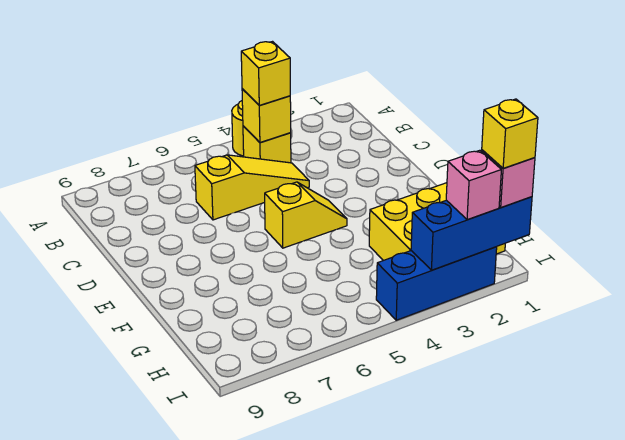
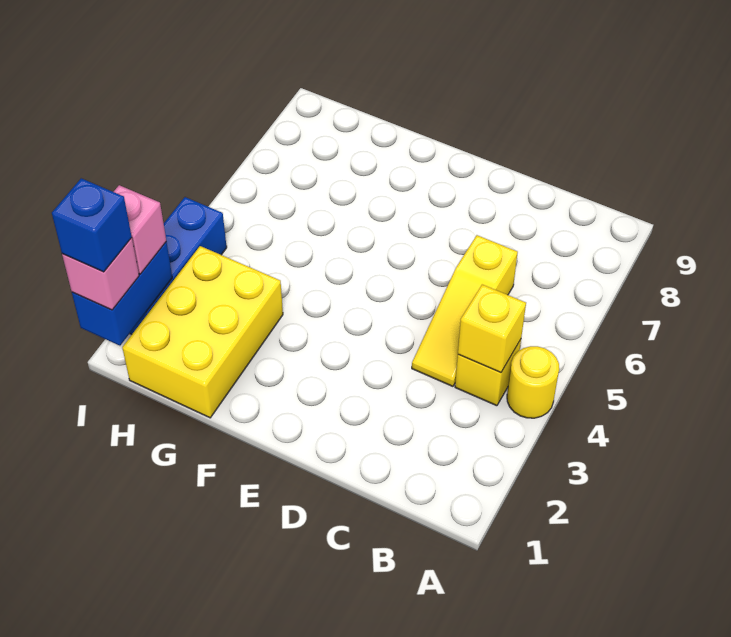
yellow brick B4 level 3 -> none
yellow slope E4:E5 level 1 top 5 -> none
blue brick I1:I3 level 2 -> blue brick I1:I2 level 2
yellow brick I1 level 4 -> blue brick I1 level 4

